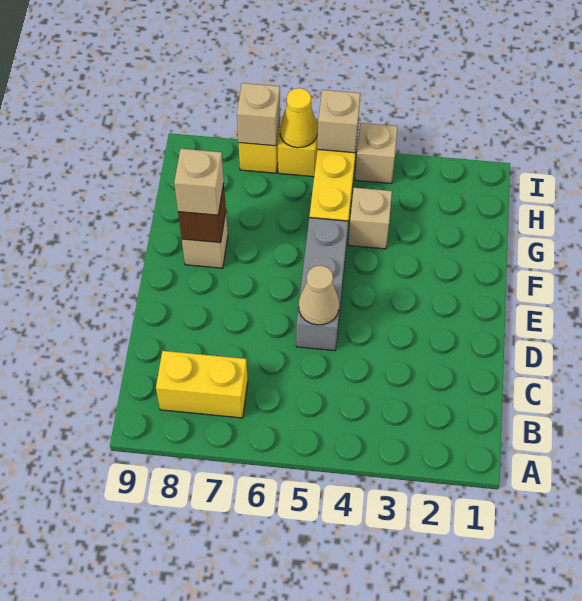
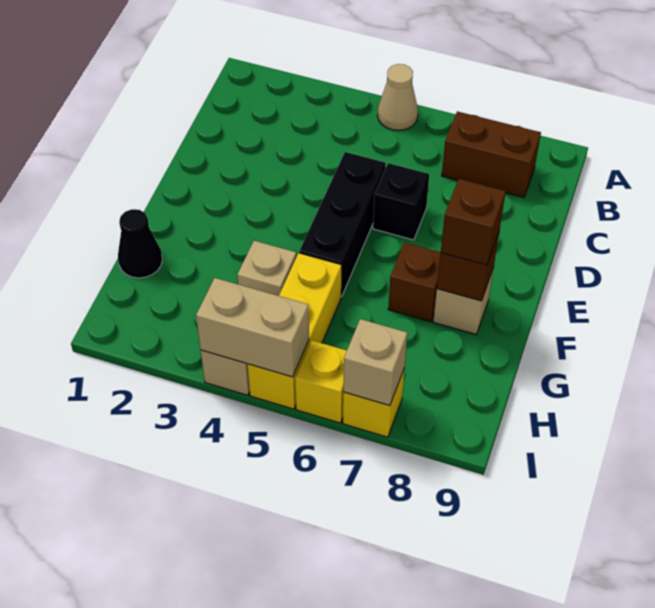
yellow brick B7:B8 level 1 -> brown brick B7:B8 level 1
grey brick D5:F5 level 1 -> black brick D5:F5 level 1
tan cone D5 level 2 -> tan cone A5 level 1
none -> black brick D6 level 1
none -> brown brick F7 level 1
tan brick F8 level 3 -> brown brick F8 level 3
none -> black cone G1 level 1
tan brick I5 level 2 -> tan brick I4:I5 level 2
yellow cone I6 level 2 -> none

